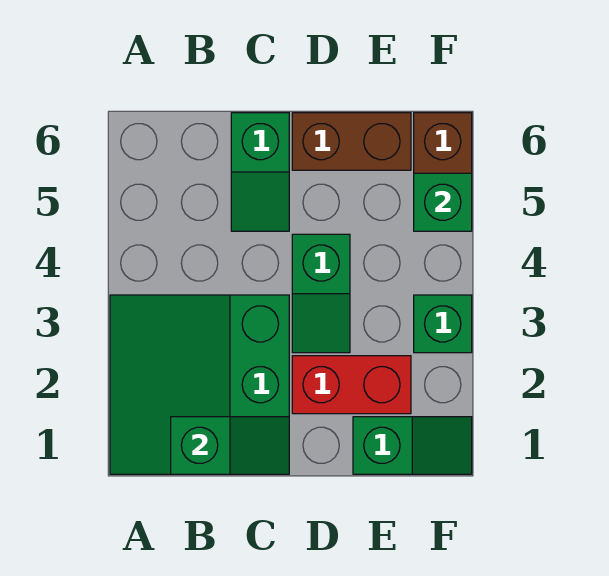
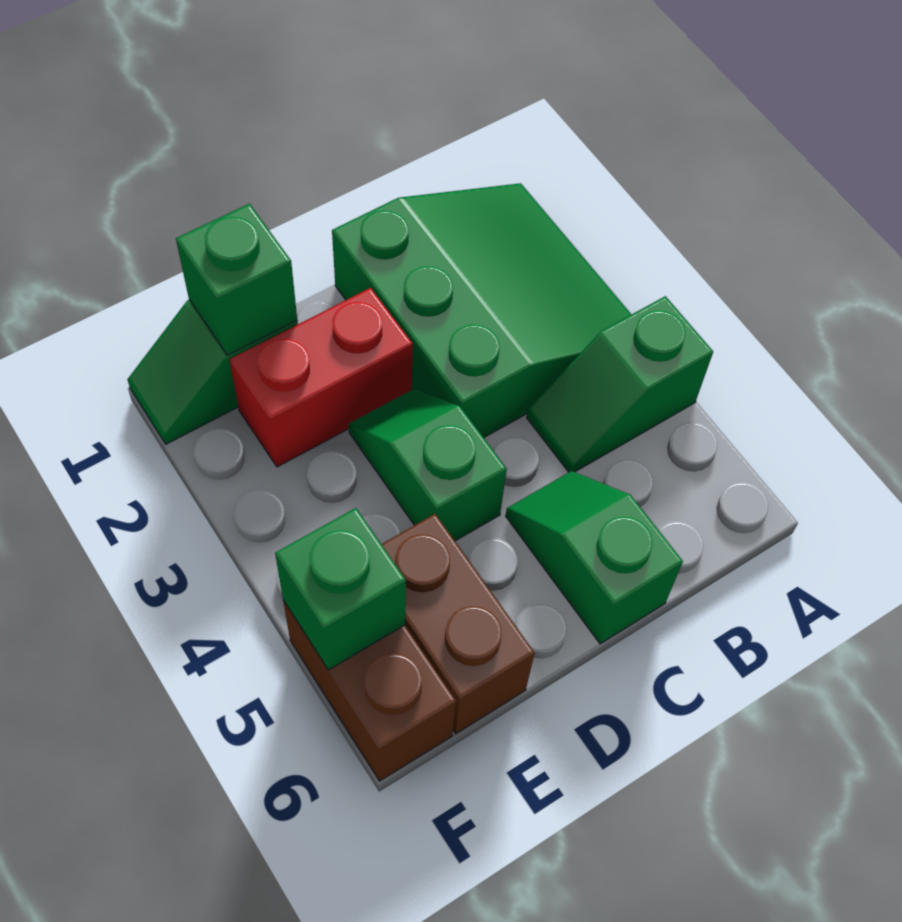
green slope B1:C1 level 2 top B -> green slope A4:B4 level 1 top A
brown brick D6:E6 level 1 -> brown brick E5:E6 level 1
green brick F3 level 1 -> green brick E1 level 2

